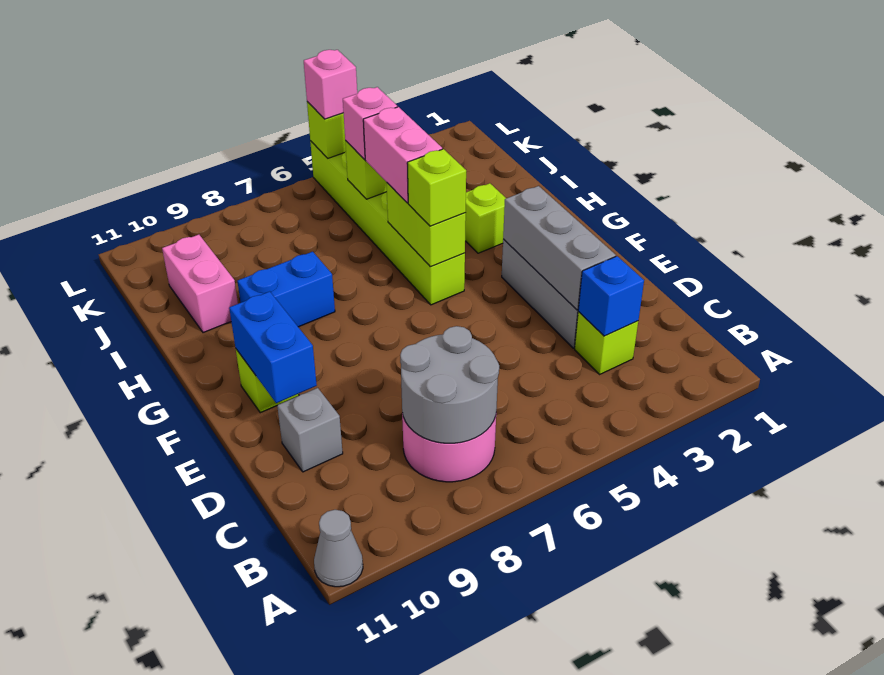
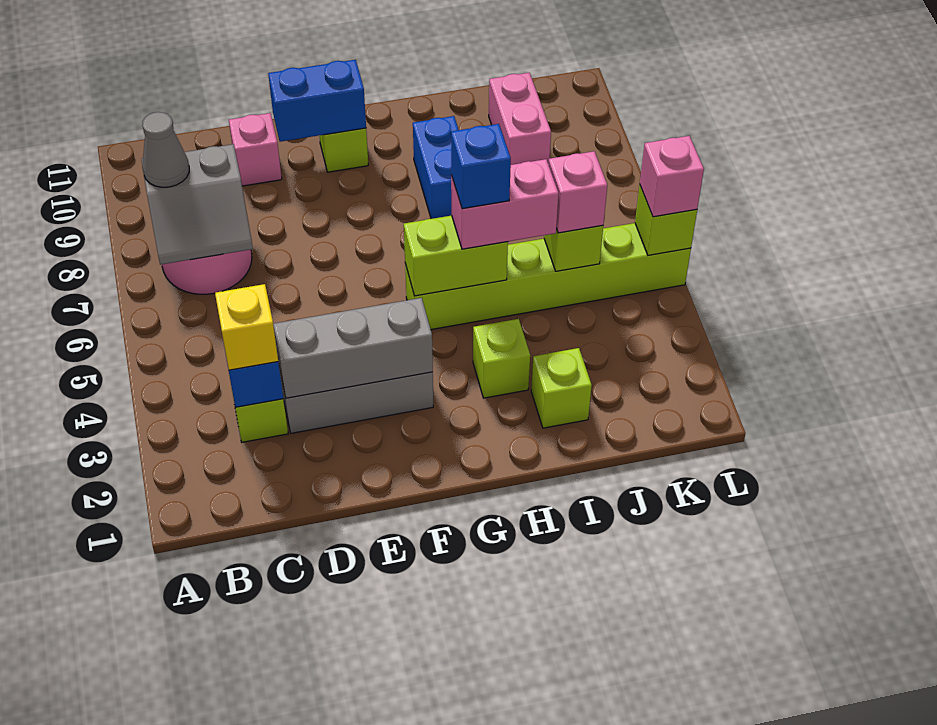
grey cone A11 level 1 -> grey cone B8 level 3
grey round brick B7:C8 level 2 -> grey slope B7:C8 level 2 top 8
none -> yellow brick C3 level 3
grey brick D10 level 1 -> pink brick D10 level 1
lime brick G5 level 3 -> lime brick I2 level 1
none -> blue brick H5 level 4
pink brick I10:J10 level 1 -> pink brick J9:J10 level 1

